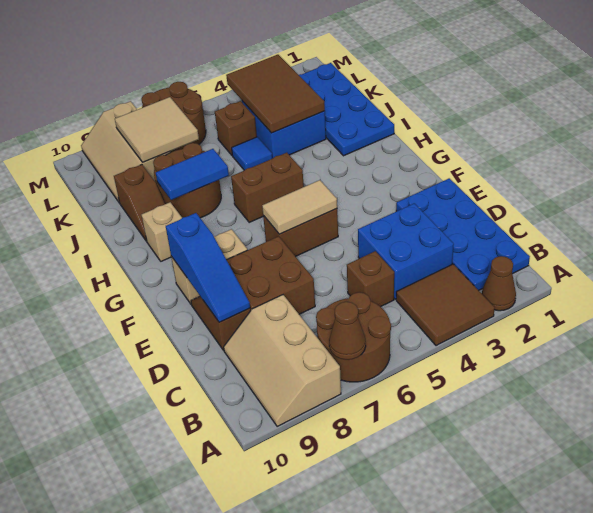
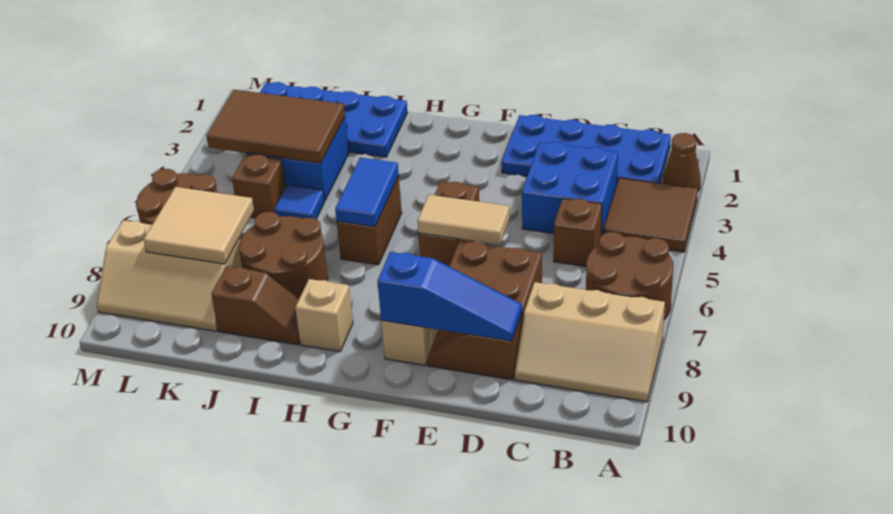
brown cone A7 level 2 -> none
tan tile F5:F6 level 2 -> tan tile E6:F6 level 2
blue tile I7:I8 level 2 -> blue tile H5:H6 level 2

